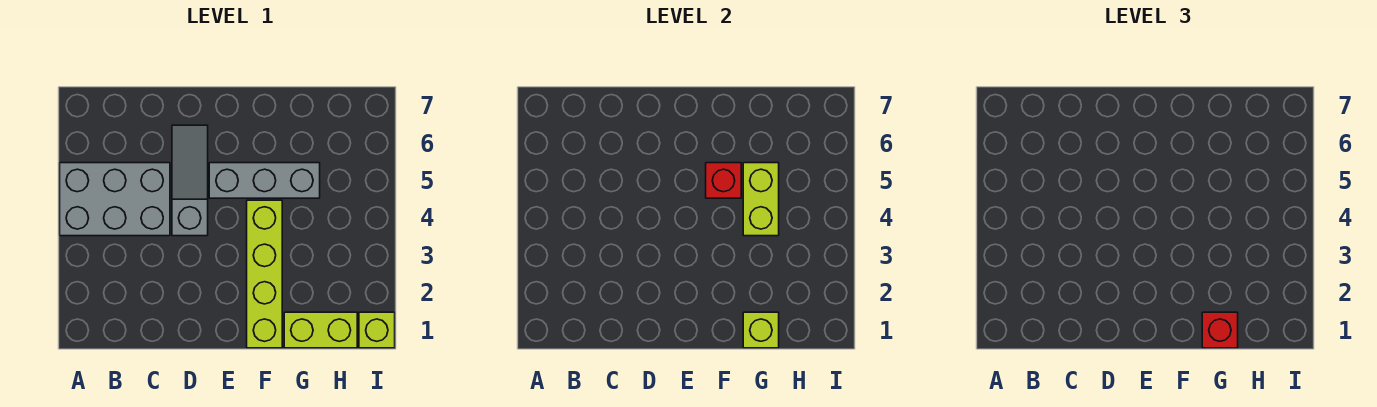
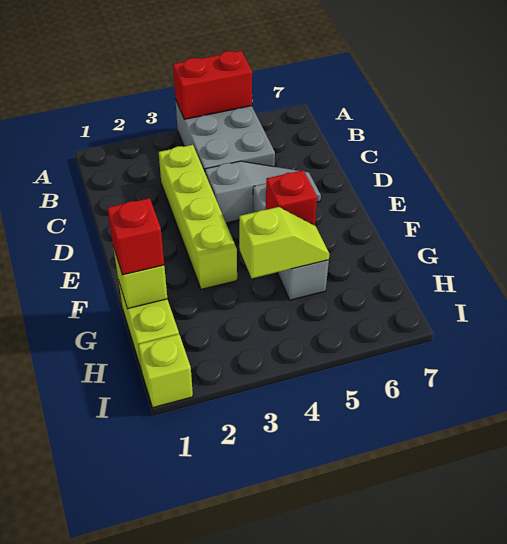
none -> red brick A4:A5 level 2
lime brick F1:F4 level 1 -> lime brick C3:F3 level 1
lime brick G4:G5 level 2 -> lime slope G4:G5 level 2 top 4

